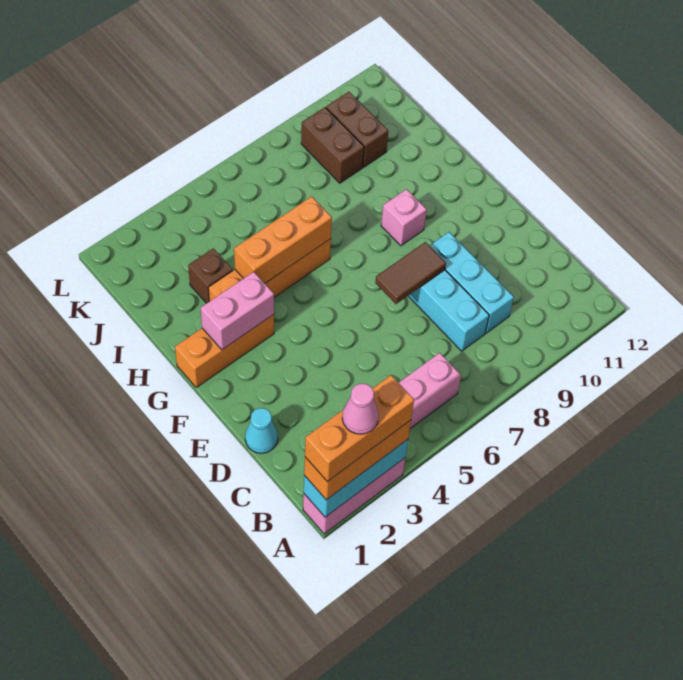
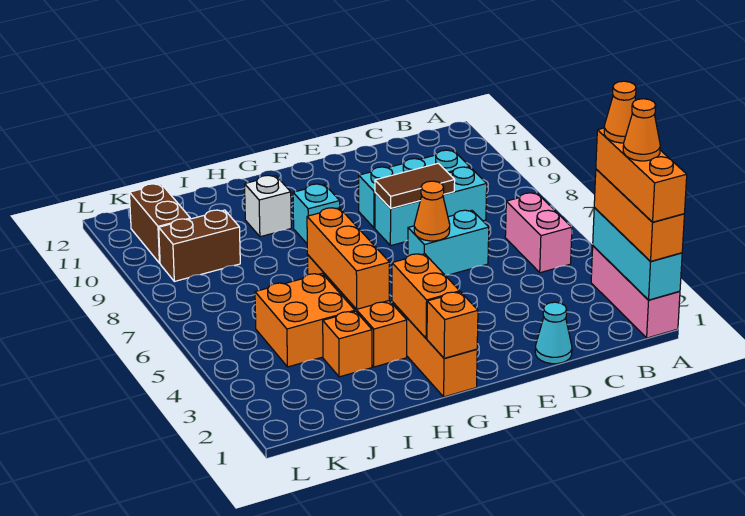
pink cone A2 level 5 -> orange cone A2 level 5
none -> orange cone A3 level 5
none -> cyan brick D6:E6 level 1
none -> orange cone E6 level 2
brown tile E7:E8 level 2 -> brown tile D8:E8 level 2
none -> orange brick G1 level 2
pink brick G2:G3 level 2 -> orange brick G2:G3 level 2
pink brick G9 level 1 -> cyan brick G9 level 1
none -> white brick H10 level 1
brown brick I3 level 1 -> orange brick I3 level 1
none -> orange brick I4:J5 level 1
brown brick J10:K10 level 1 -> brown brick K10:K11 level 1

